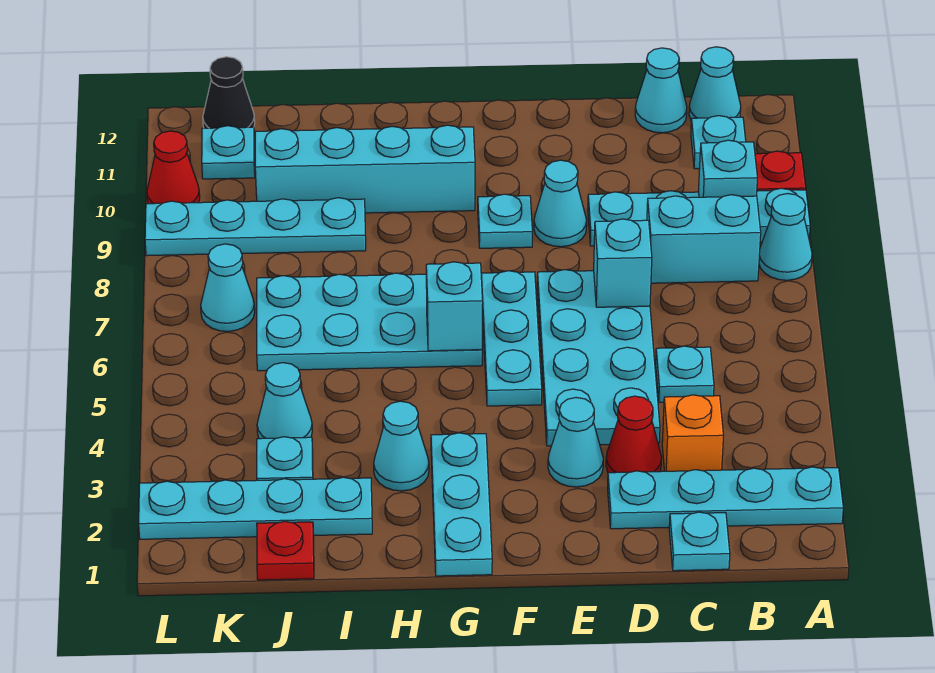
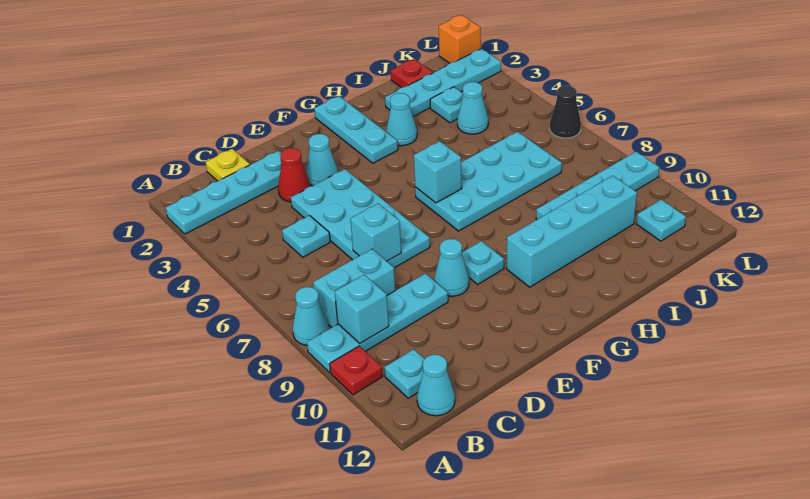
cyan plate C1 level 1 -> yellow plate C1 level 1
orange brick C3 level 1 -> orange brick L1 level 1
cyan cone C12 level 1 -> none
cyan plate F5:F7 level 1 -> none
cyan cone K7 level 1 -> none
black cone K12 level 1 -> black cone L6 level 1
red cone L10 level 1 -> none

